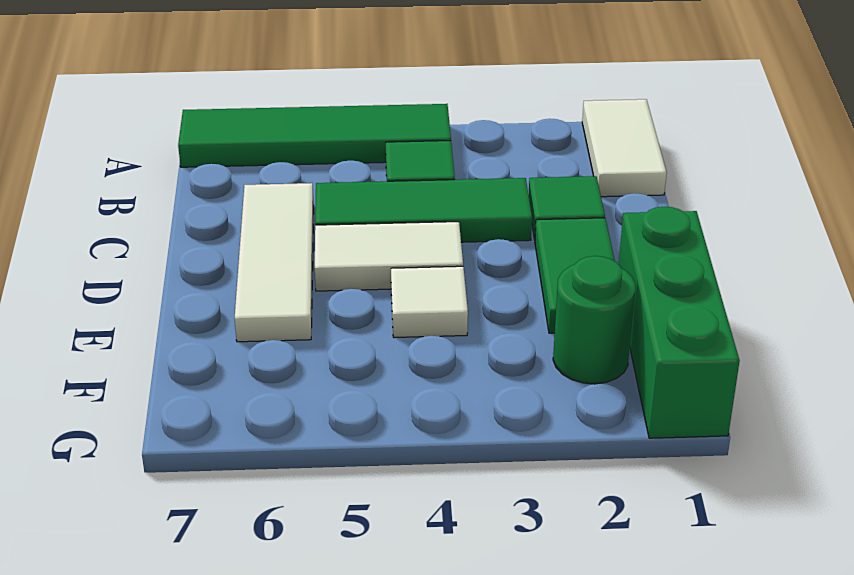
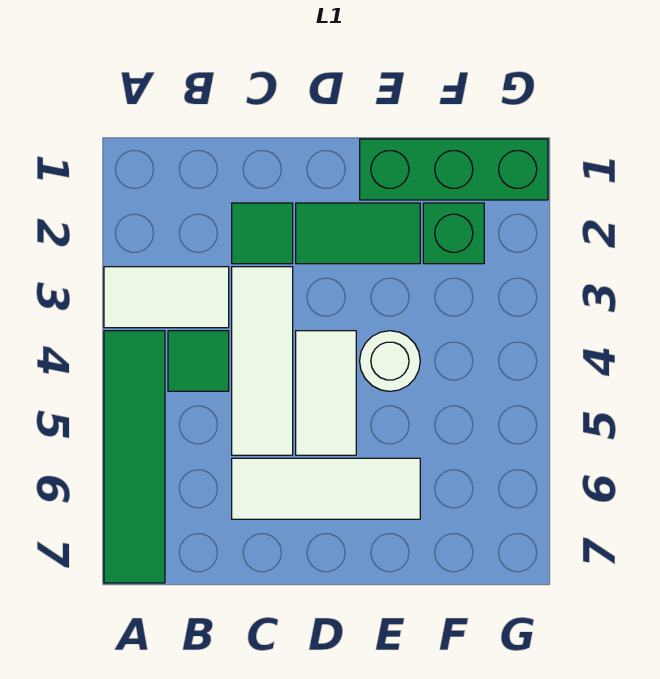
white tile A1:B1 level 1 -> white tile A3:B3 level 1
green tile C3:C5 level 1 -> white tile C3:C5 level 1
white tile E4 level 1 -> white round brick E4 level 1
green round brick F2 level 1 -> green brick F2 level 1

